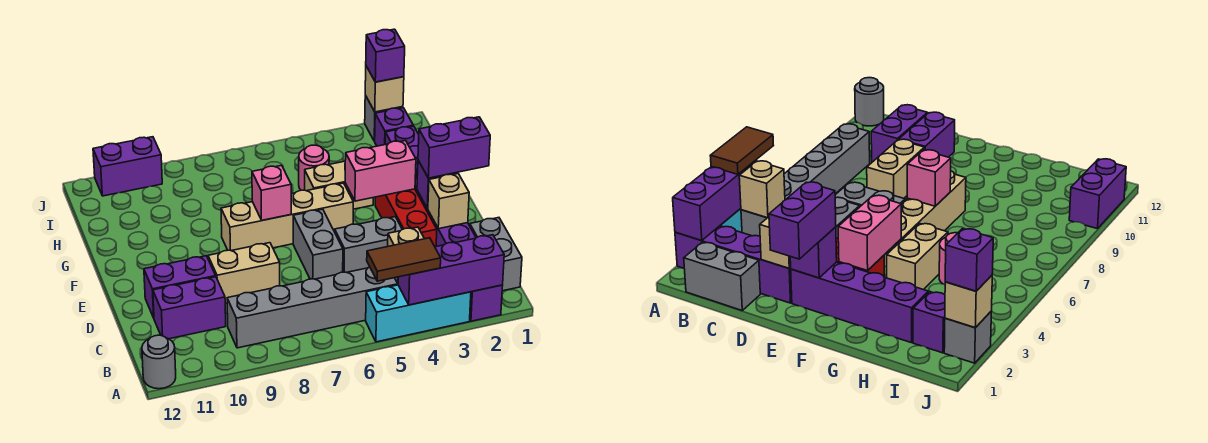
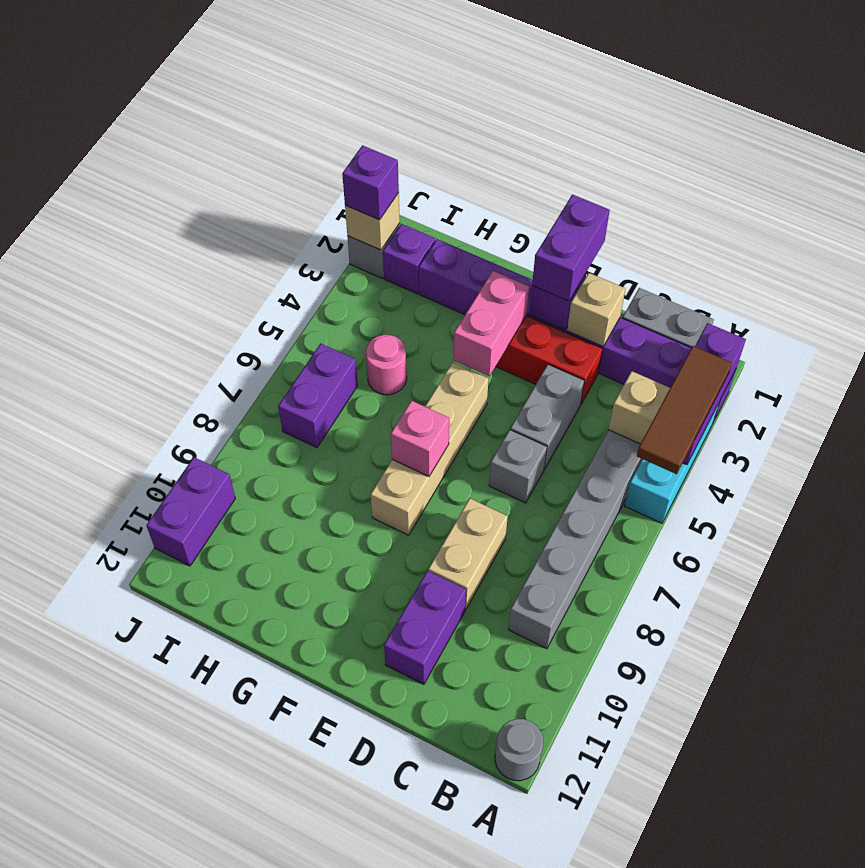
brown tile A4:A5 level 3 -> brown tile A3:A5 level 3
purple brick C10:C11 level 1 -> purple brick I6:I7 level 1
grey brick D6:E6 level 1 -> grey brick D6 level 1
tan brick G4:G5 level 1 -> none

